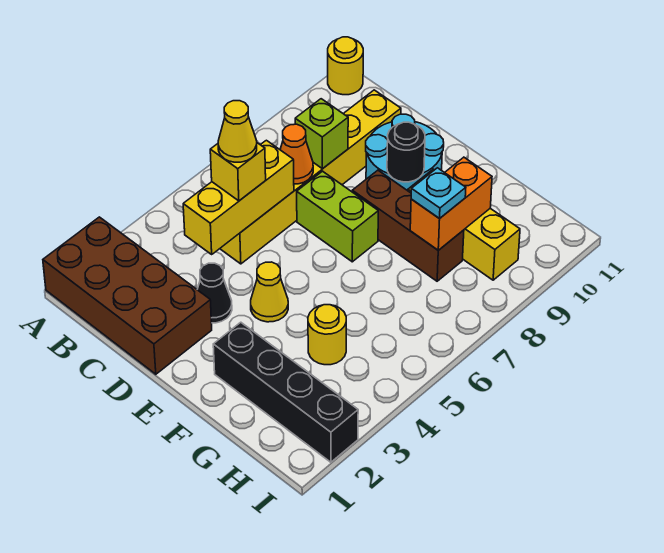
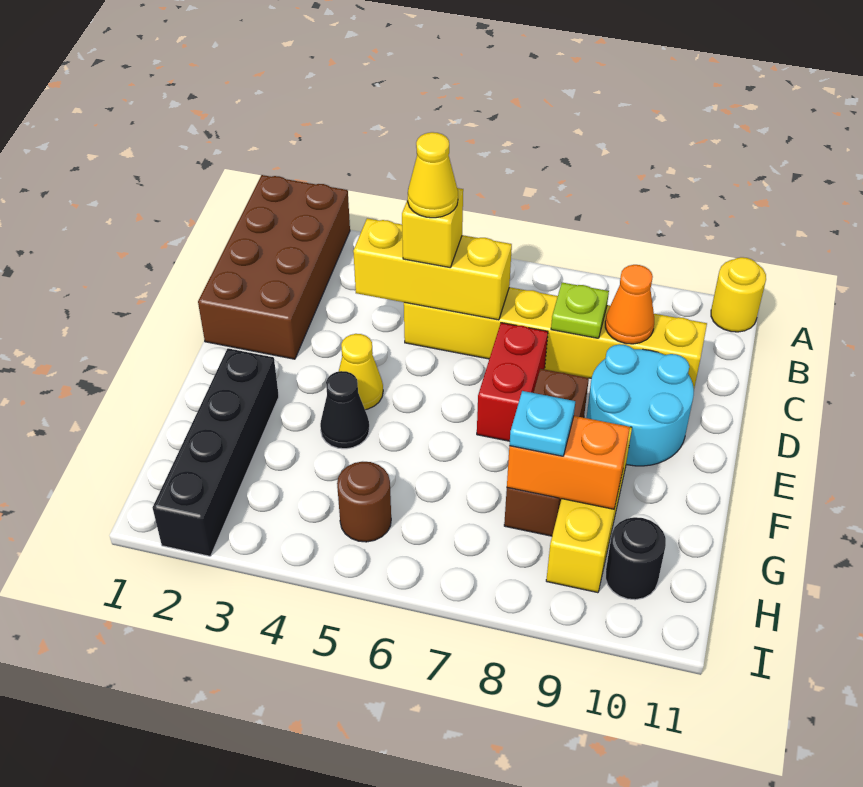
orange cone C7 level 2 -> orange cone C9 level 2
lime brick C8 level 2 -> lime plate C8 level 2
black cone D3 level 1 -> black cone F4 level 1
lime brick D7:E7 level 1 -> red brick D7:E7 level 1
black round brick E9 level 2 -> black round brick H10 level 1
yellow round brick G4 level 1 -> none
none -> brown round brick H5 level 1

